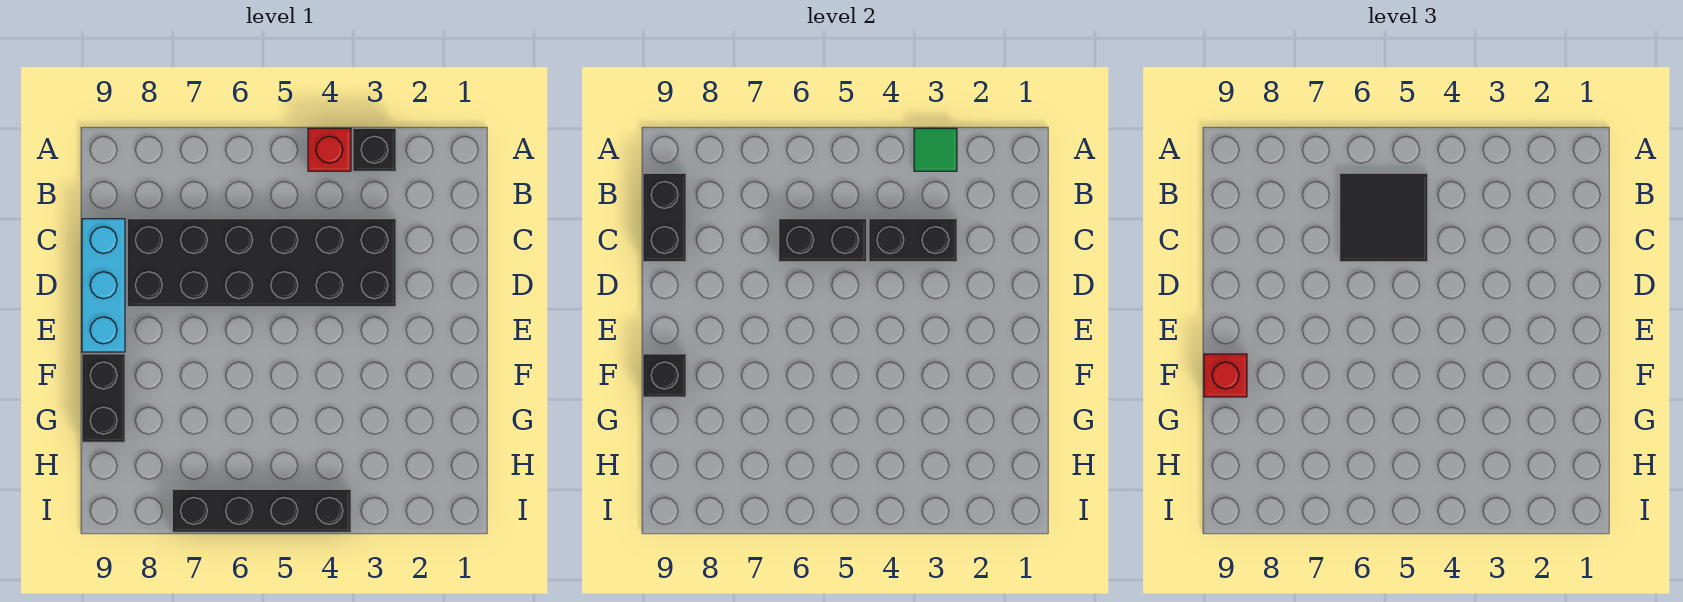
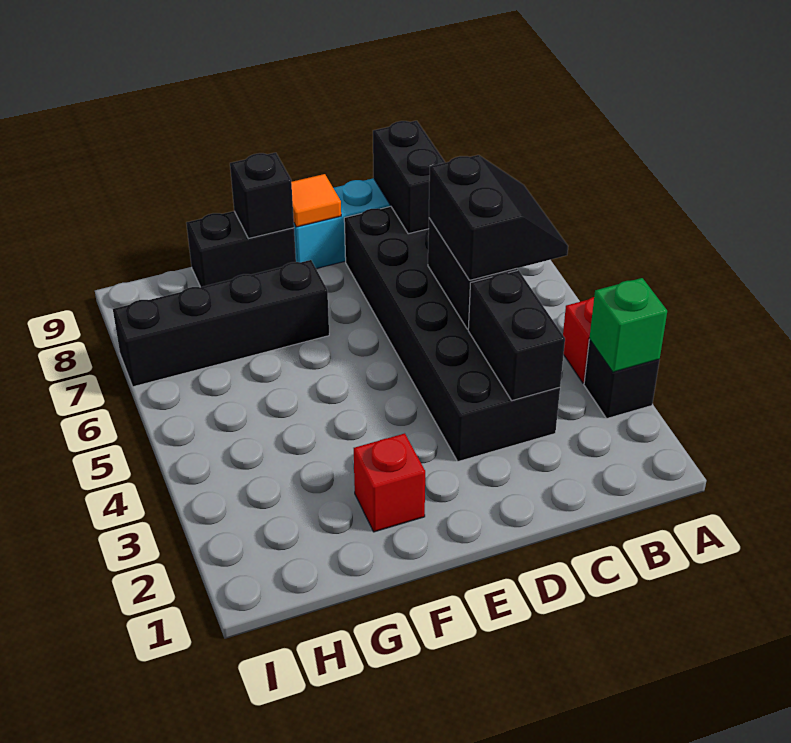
green tile A3 level 2 -> green brick A3 level 2
black tile B5:C6 level 3 -> black slope B5:C6 level 3 top C
black brick B9:C9 level 2 -> black brick C8:C9 level 2
none -> orange tile E9 level 2
red brick F9 level 3 -> red brick F2 level 1
black brick I4:I7 level 1 -> black brick F7:I7 level 1

